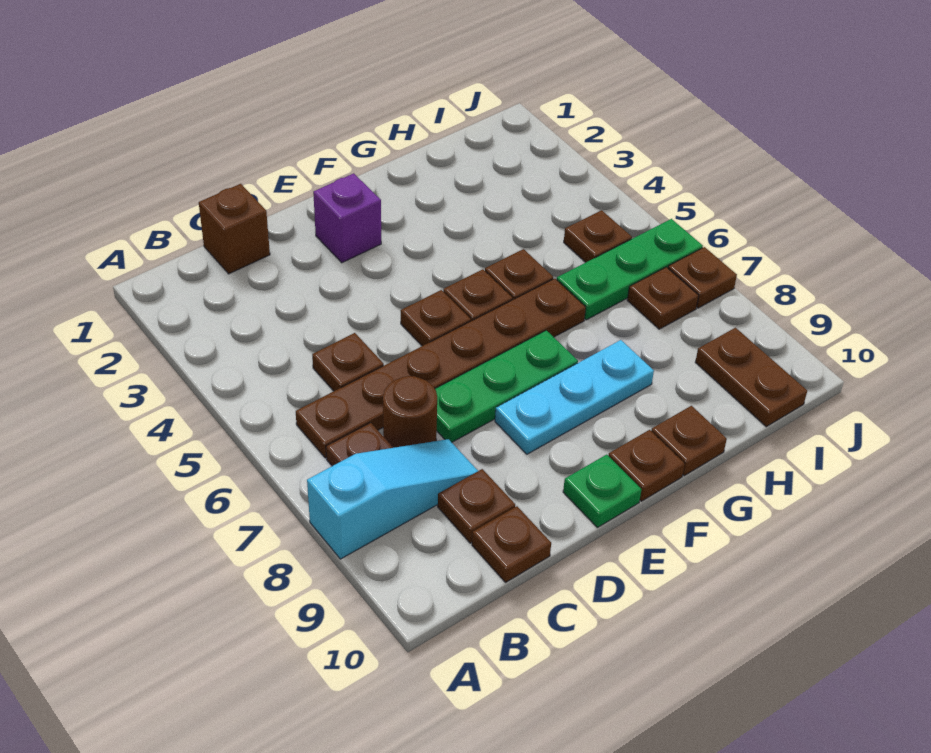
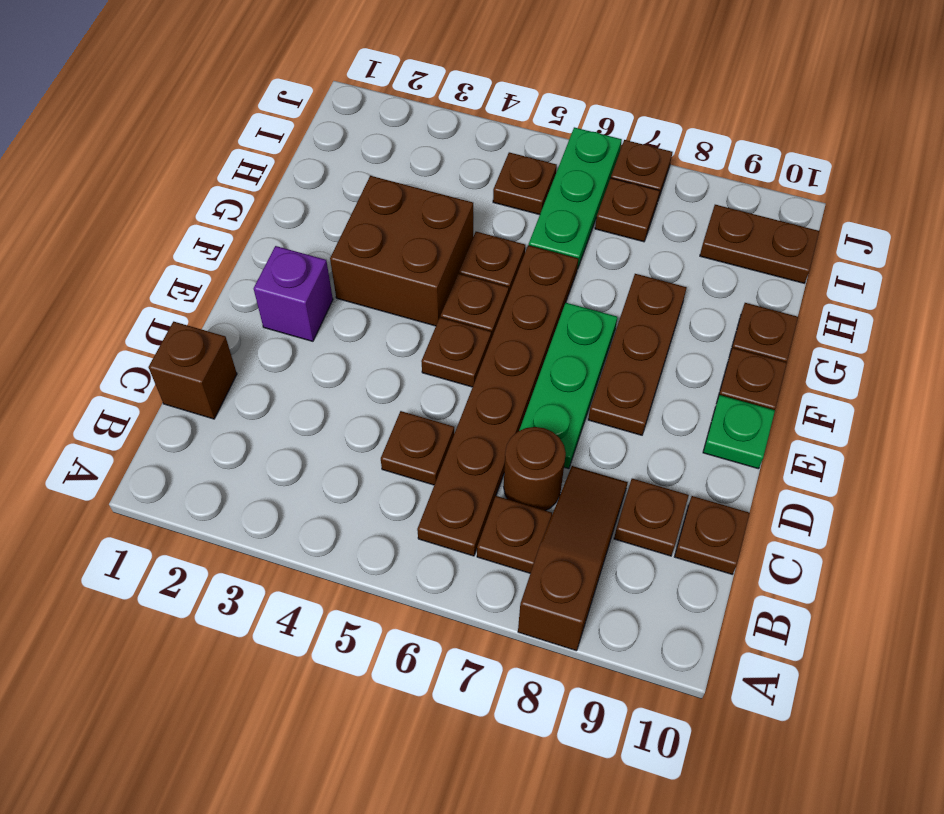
cyan slope A8:C8 level 1 top A -> brown slope A8:C8 level 1 top A
cyan plate E8:G8 level 1 -> brown plate E8:G8 level 1
none -> brown brick F3:G4 level 1

